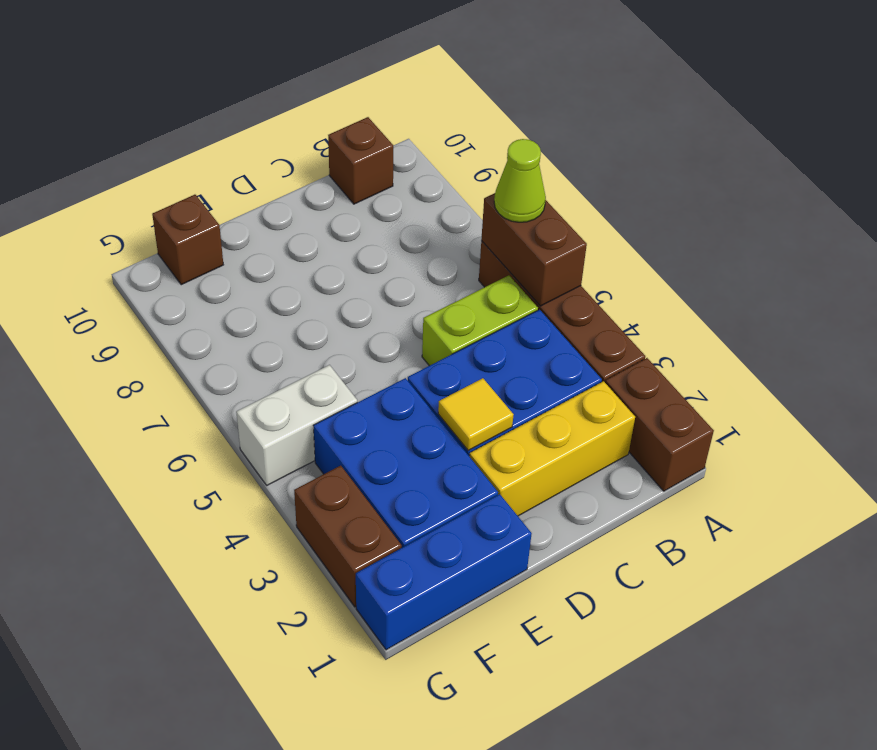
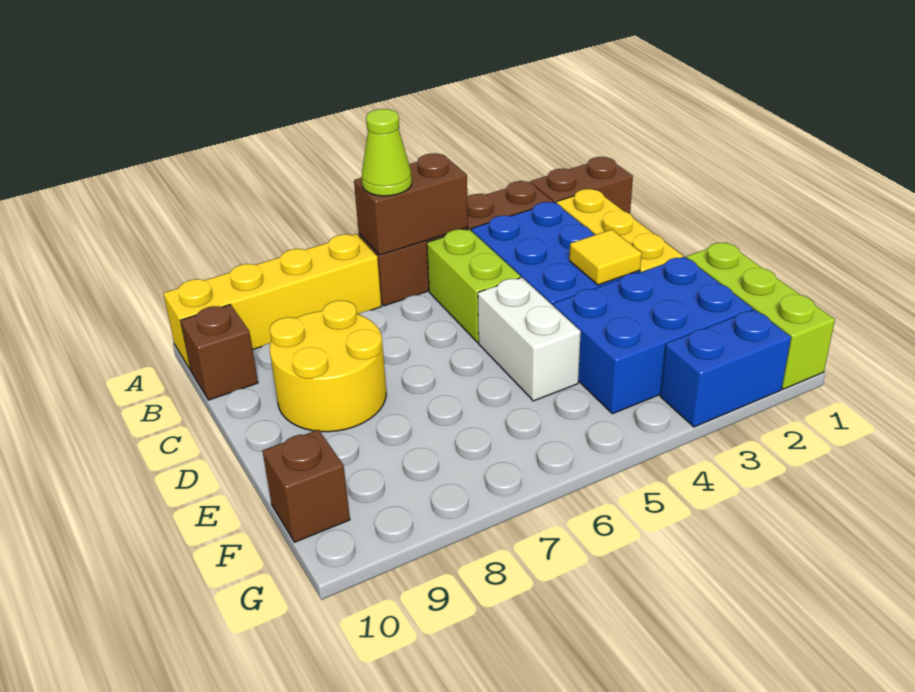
none -> yellow brick A7:A10 level 1
none -> yellow round brick C8:D9 level 1
blue brick E1:G1 level 1 -> lime brick E1:G1 level 1
white brick F5:G5 level 1 -> white brick D5:E5 level 1
brown brick G2:G3 level 1 -> blue brick G2:G3 level 1

